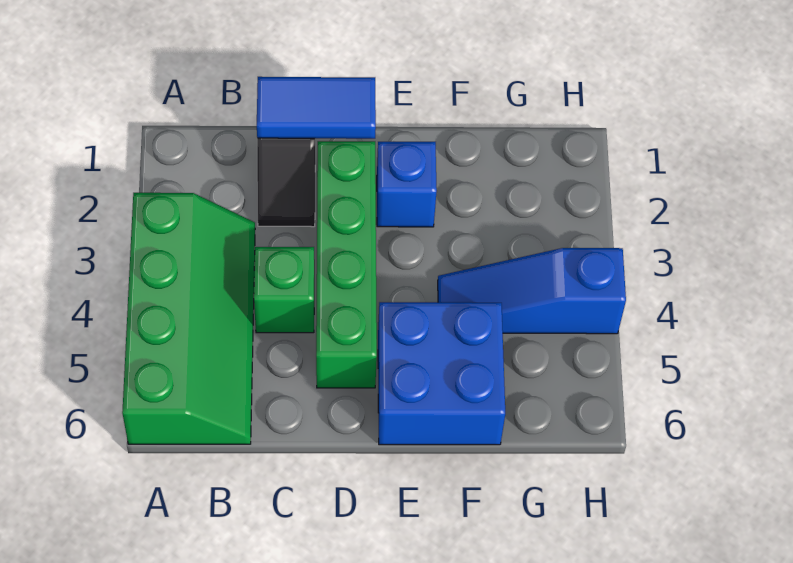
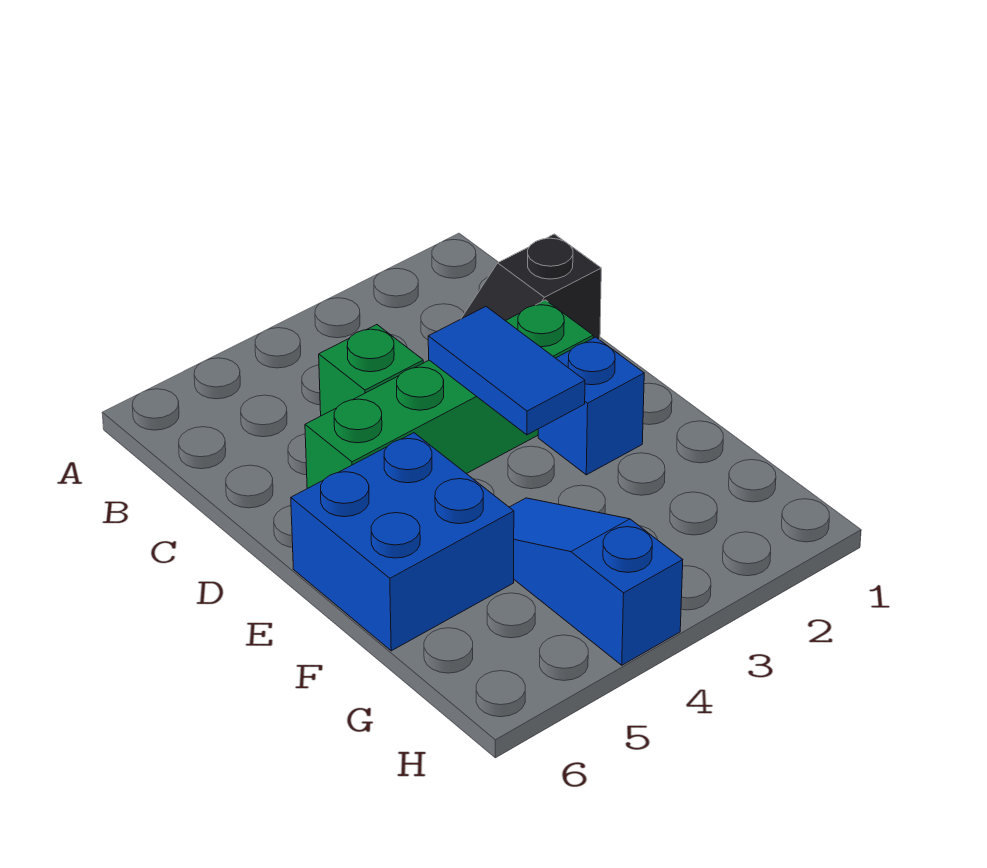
green slope A3:B6 level 1 top A -> none
blue tile C1:D1 level 2 -> blue tile D3:E3 level 2

